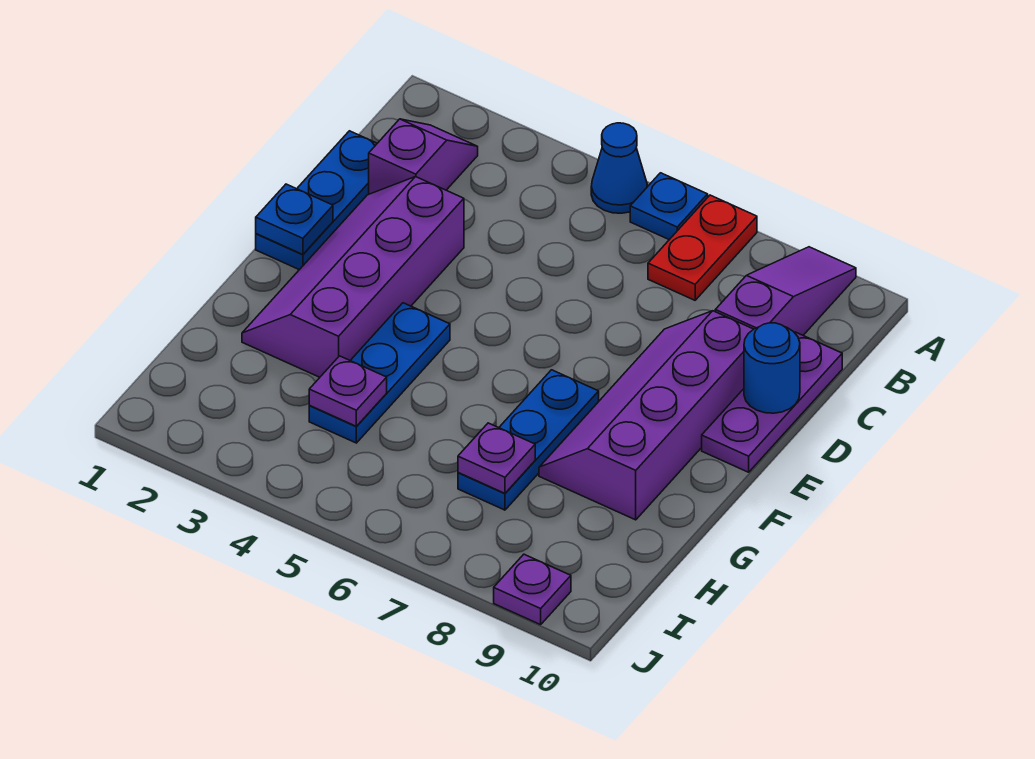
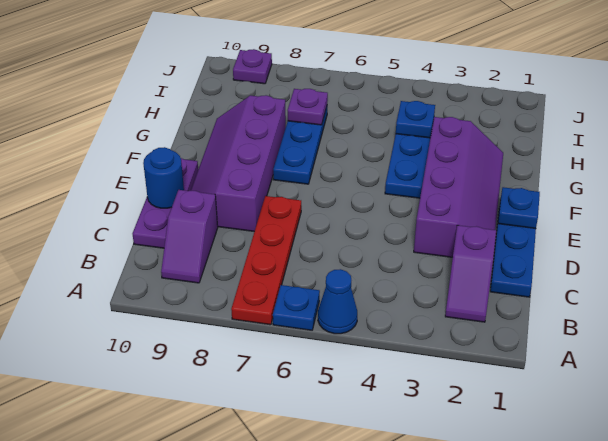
red plate A7:B7 level 1 -> red plate A7:D7 level 1
purple slope A9:C9 level 1 top C -> purple slope B9:C9 level 1 top C
purple slope D8:G9 level 1 top 9 -> purple slope D8:G9 level 1 top 8
purple plate H4 level 2 -> blue plate H4 level 2

